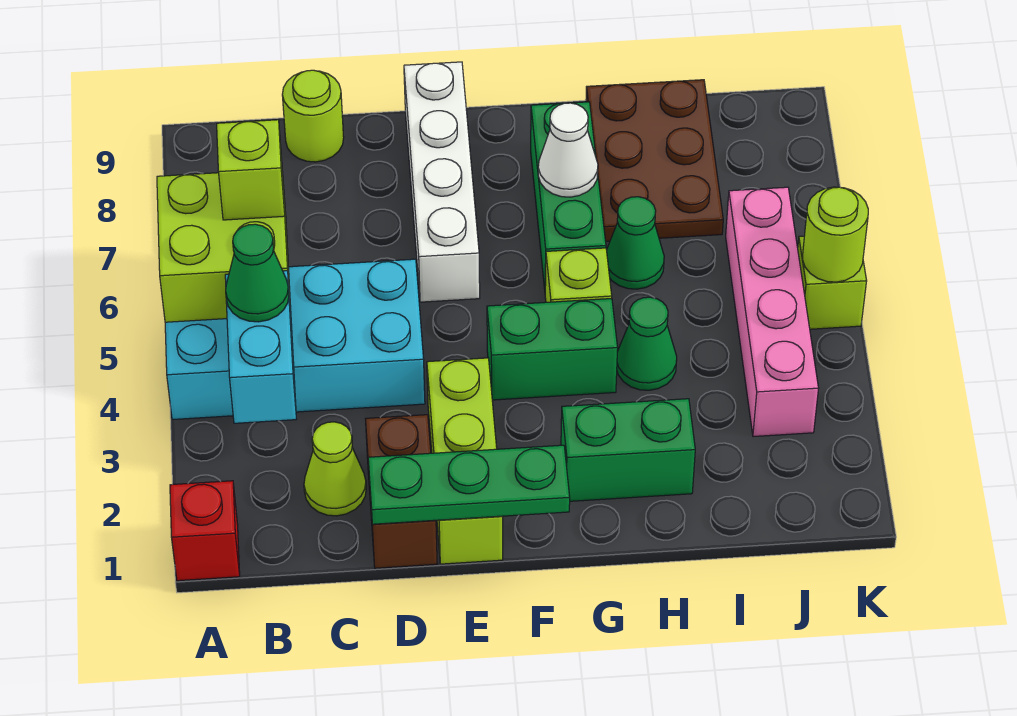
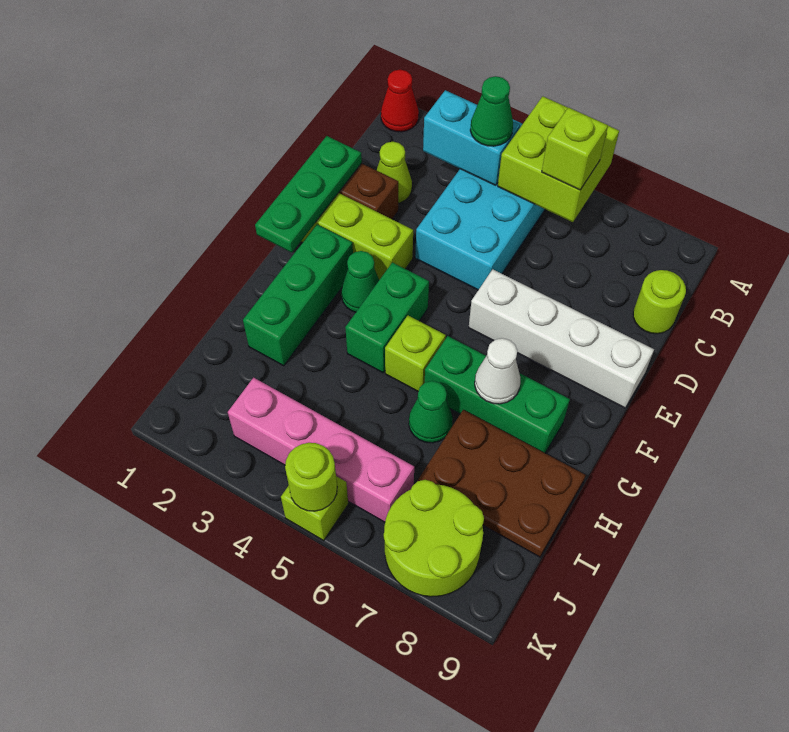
red brick A1 level 1 -> red cone A1 level 1
green brick G2:H2 level 1 -> green brick F2:H2 level 1
green cone H4 level 1 -> green cone F3 level 1
none -> lime round brick J7:K8 level 1

